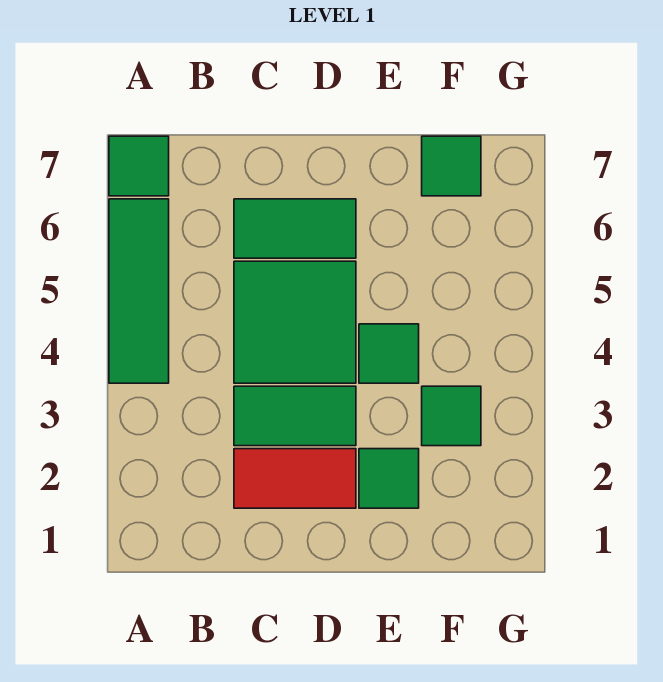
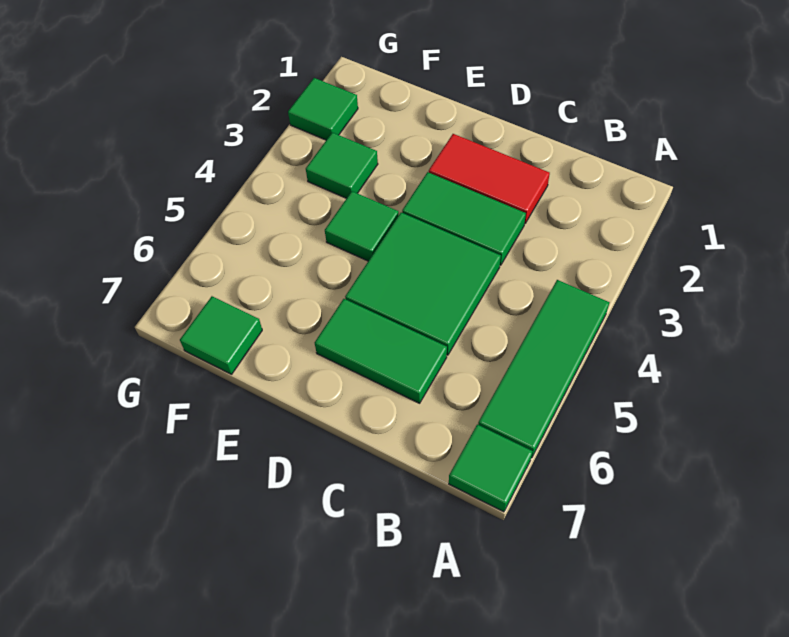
green tile E2 level 1 -> green tile G2 level 1

